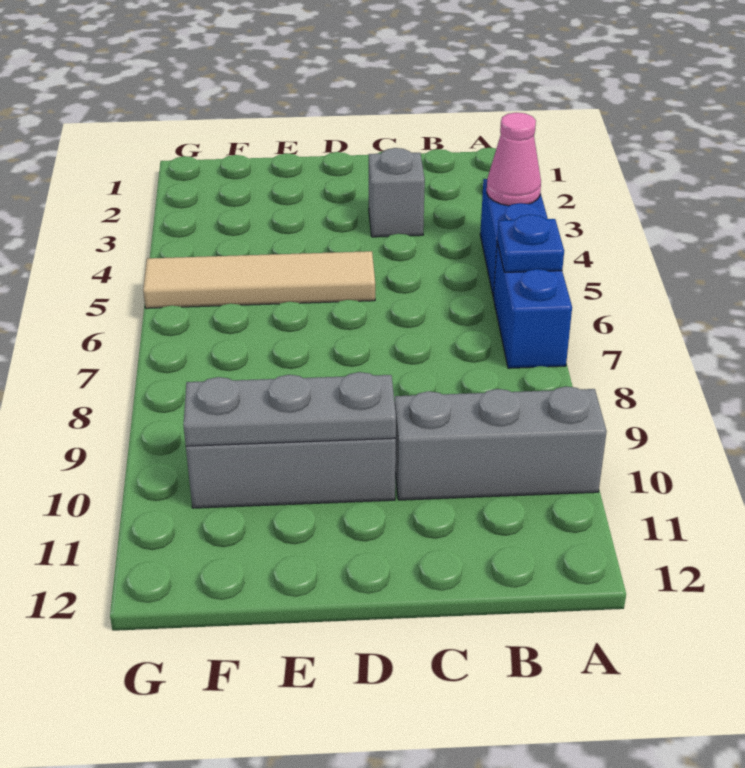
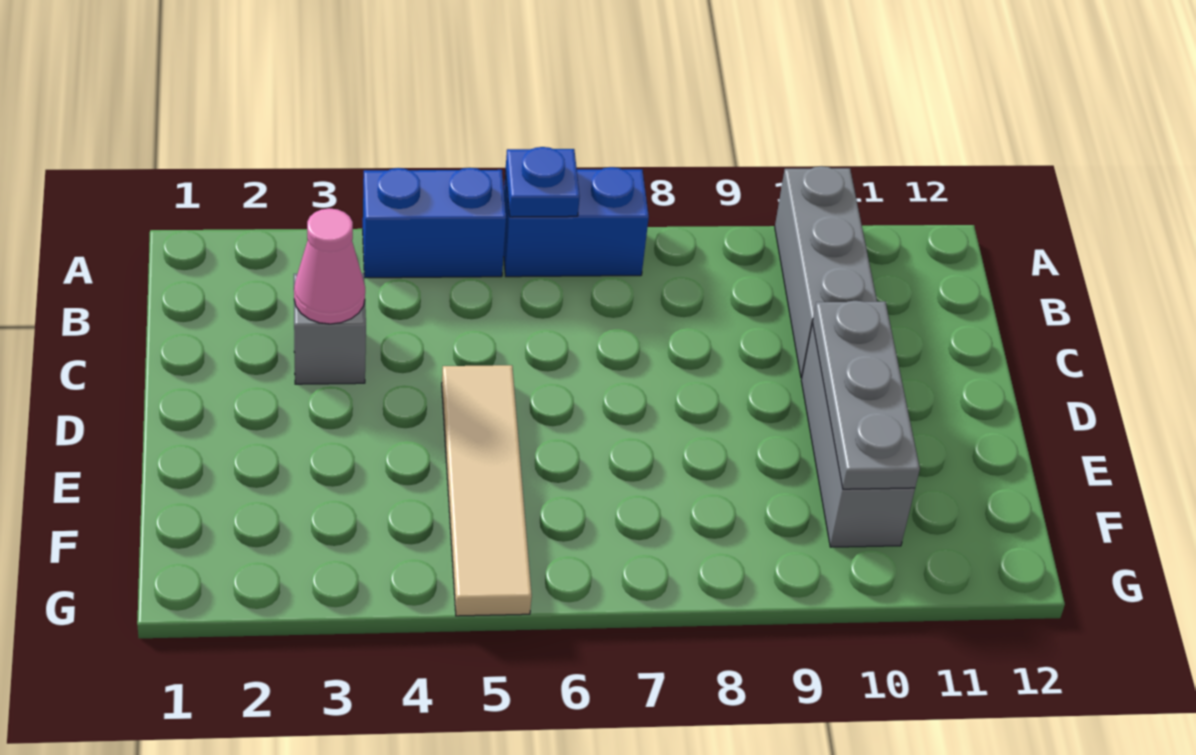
pink cone A4 level 2 -> pink cone C3 level 2

